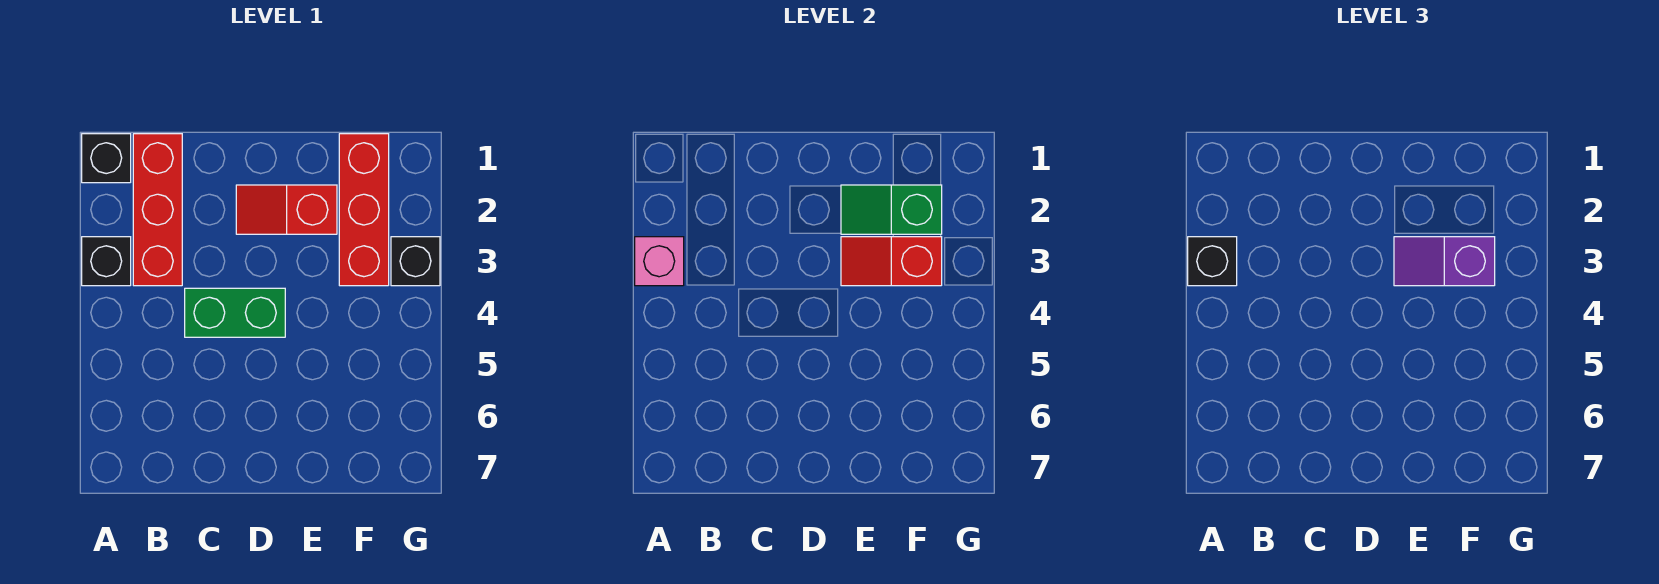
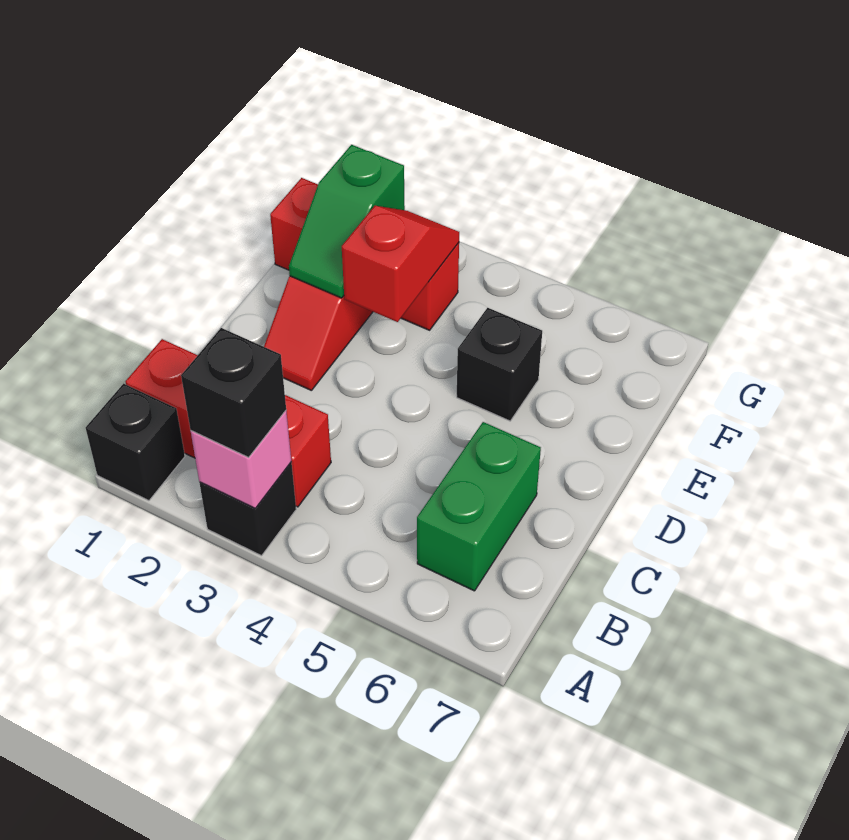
green brick C4:D4 level 1 -> green brick B6:C6 level 1
red slope E3:F3 level 2 top F -> red slope E3:F3 level 2 top E
purple slope E3:F3 level 3 top F -> none
black brick G3 level 1 -> black brick E5 level 1

